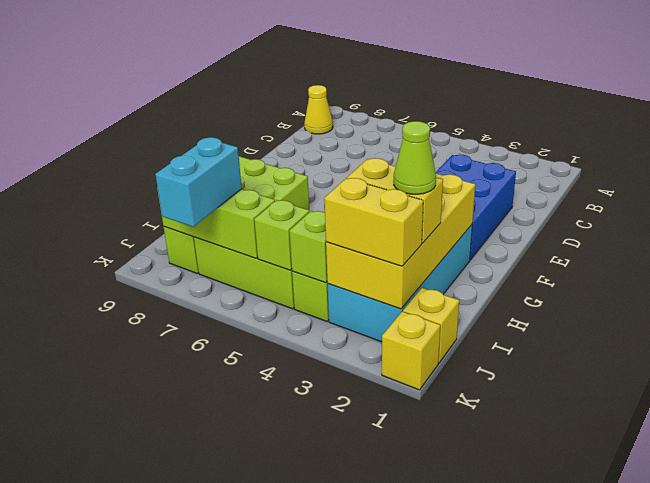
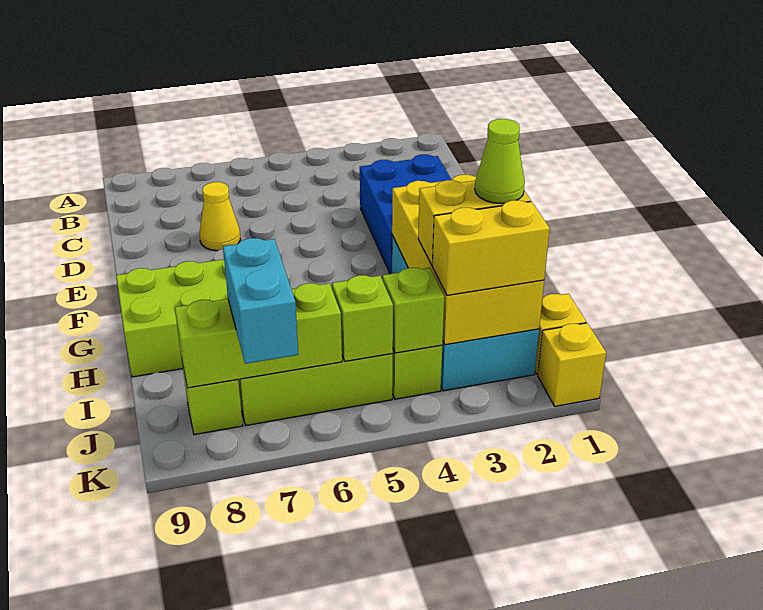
yellow cone B9 level 1 -> yellow cone D7 level 1

